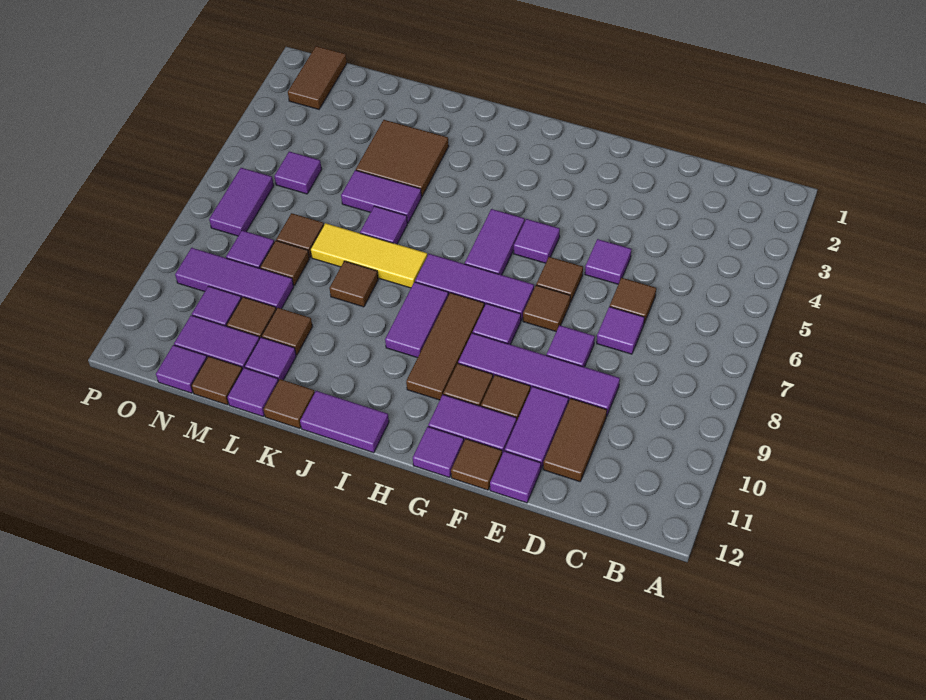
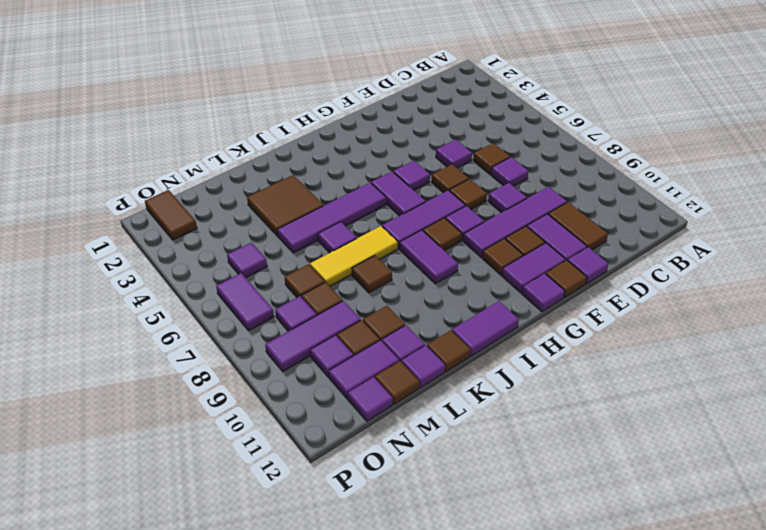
brown tile H8:H10 level 1 -> brown tile H8 level 1
purple tile K5:L5 level 1 -> purple tile I5:L5 level 1

